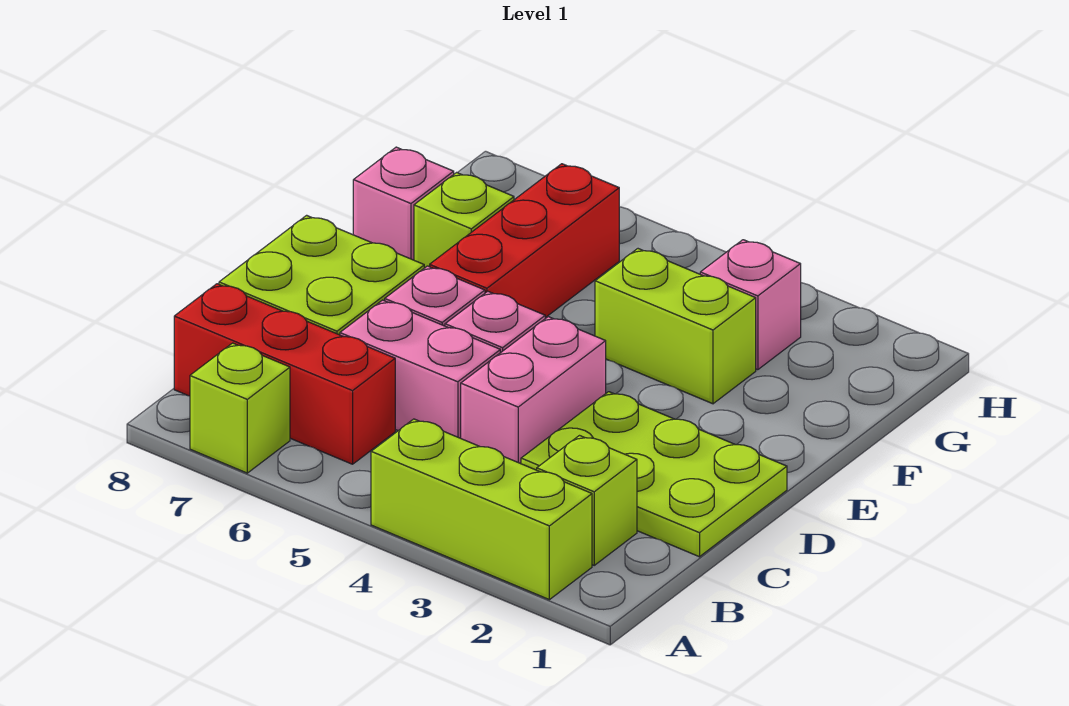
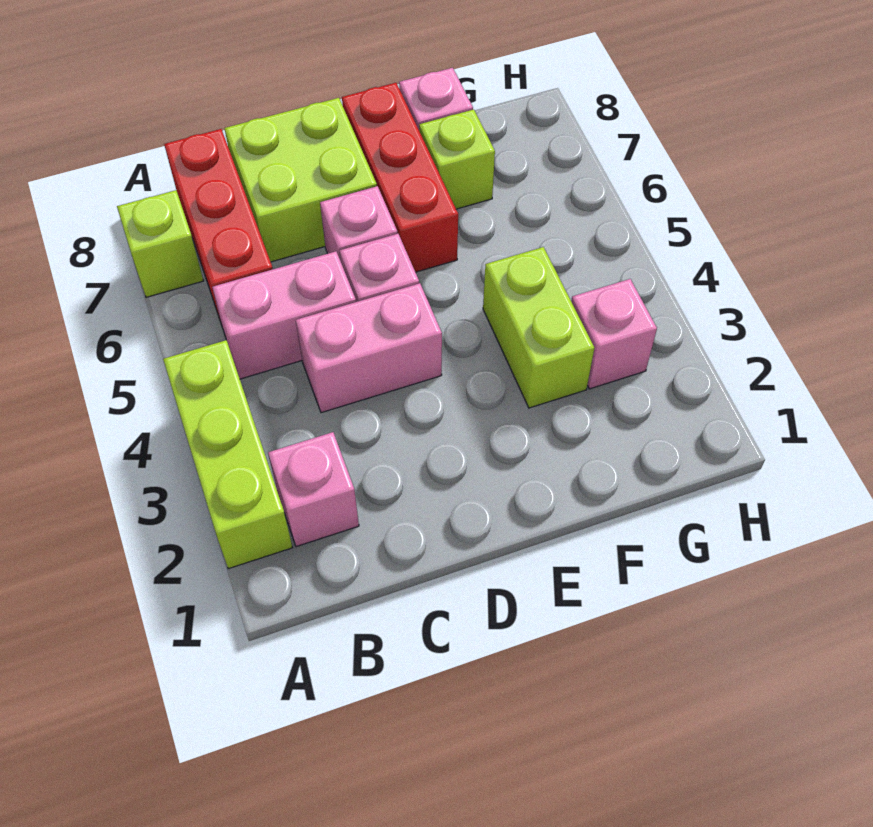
lime brick B2 level 1 -> pink brick B2 level 1
lime plate C1:D3 level 1 -> none
pink brick C5:C6 level 1 -> pink brick B5:C5 level 1
red brick E6:G6 level 1 -> red brick E6:E8 level 1

